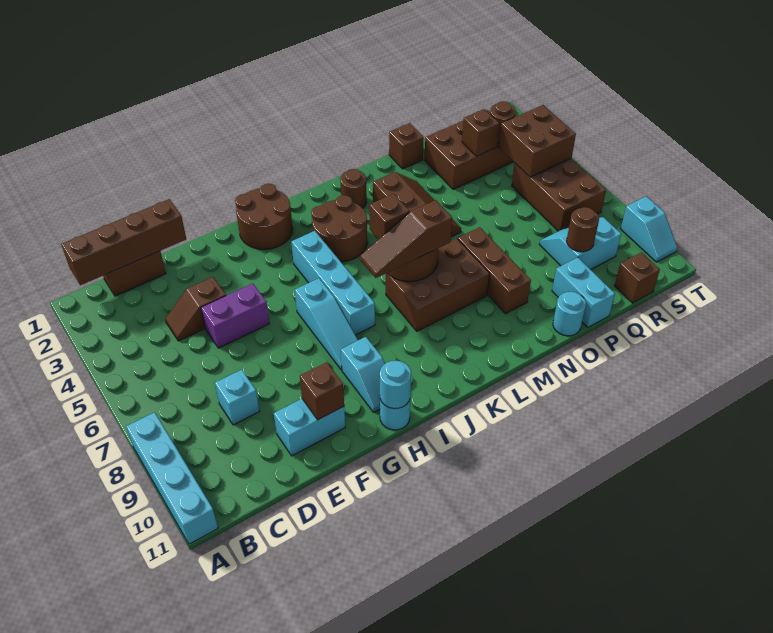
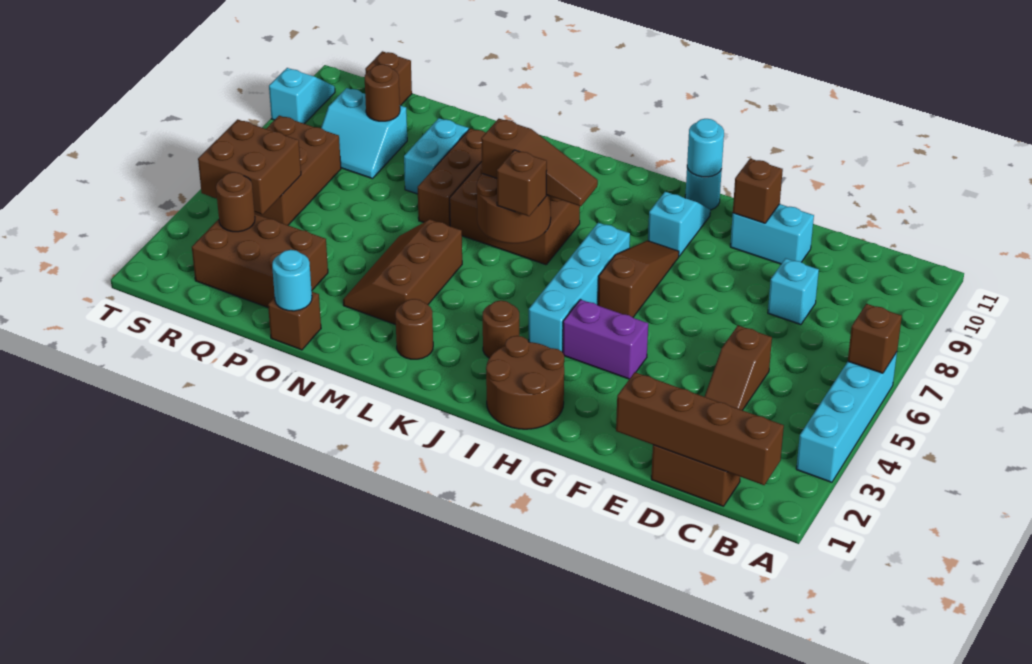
cyan brick A8:A11 level 1 -> cyan brick A3:A6 level 1
brown slope D4:E4 level 1 top E -> brown slope D4:D5 level 1 top 5
purple brick E5:F5 level 1 -> purple brick G4:H4 level 1
cyan slope H6:H8 level 1 top 6 -> brown slope H6:H8 level 1 top 6
brown round brick J3:K4 level 1 -> brown round brick J3 level 1
cyan round brick O11 level 1 -> cyan round brick O1 level 2
cyan brick P10:P11 level 1 -> cyan brick O8:O9 level 1
brown brick Q3 level 2 -> brown brick A6 level 2

